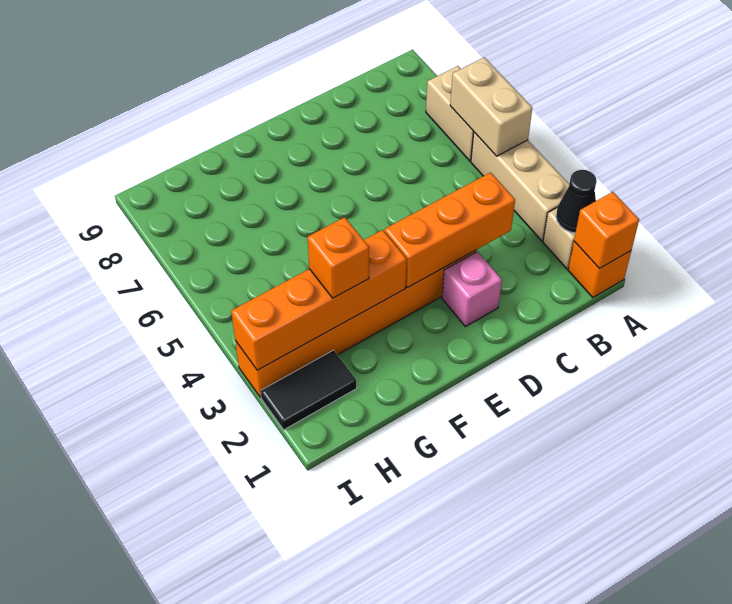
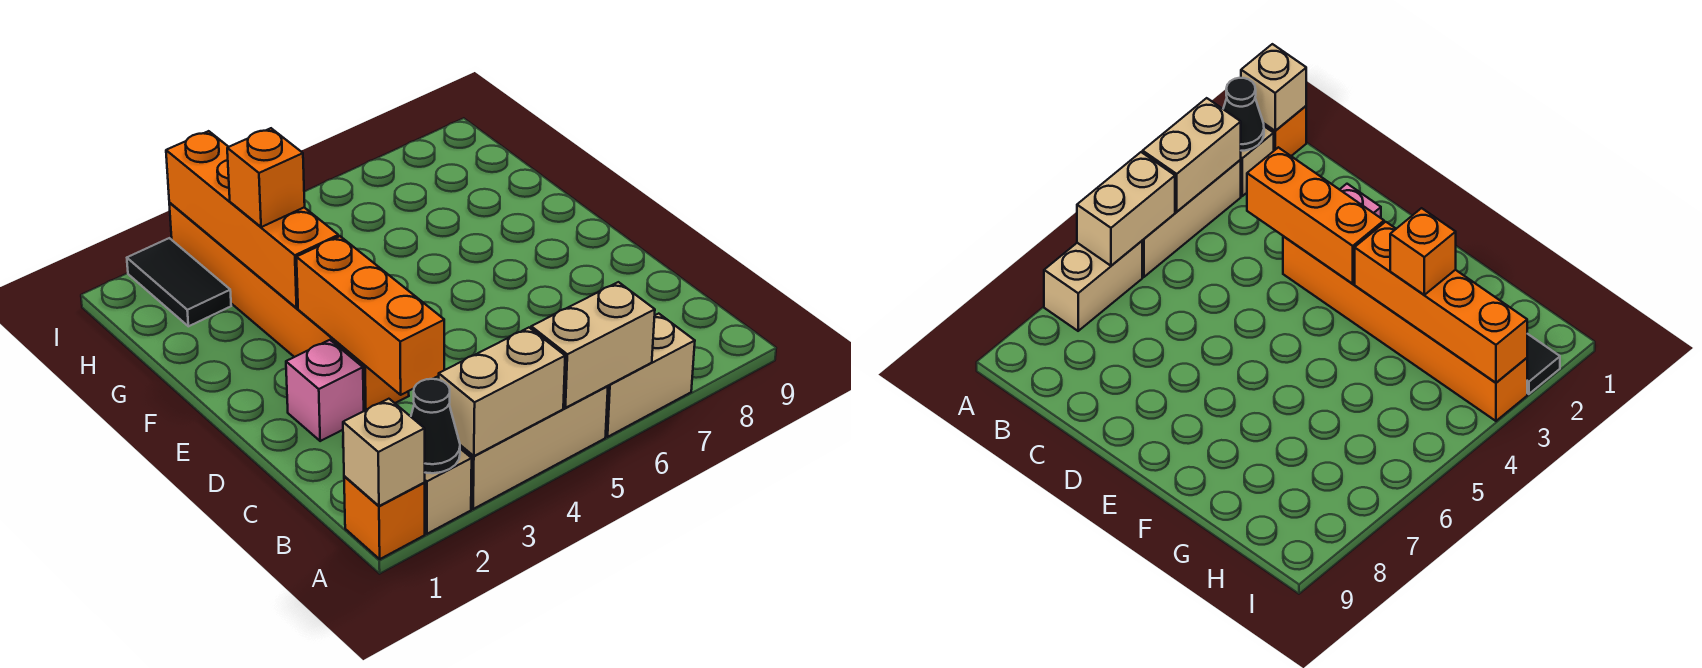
orange brick A1 level 2 -> tan brick A1 level 2
none -> tan brick A3:A4 level 2

